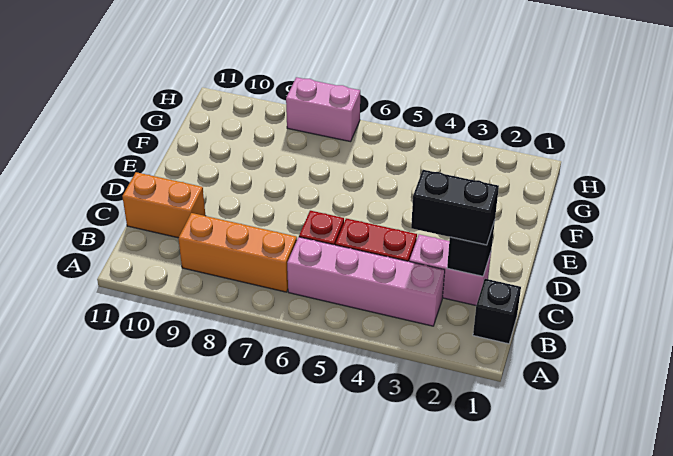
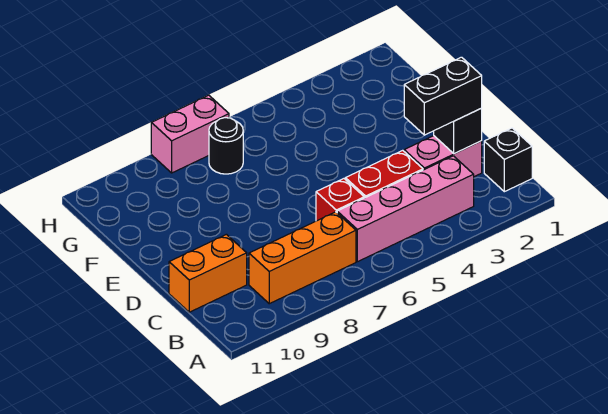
none -> black round brick G7 level 1

